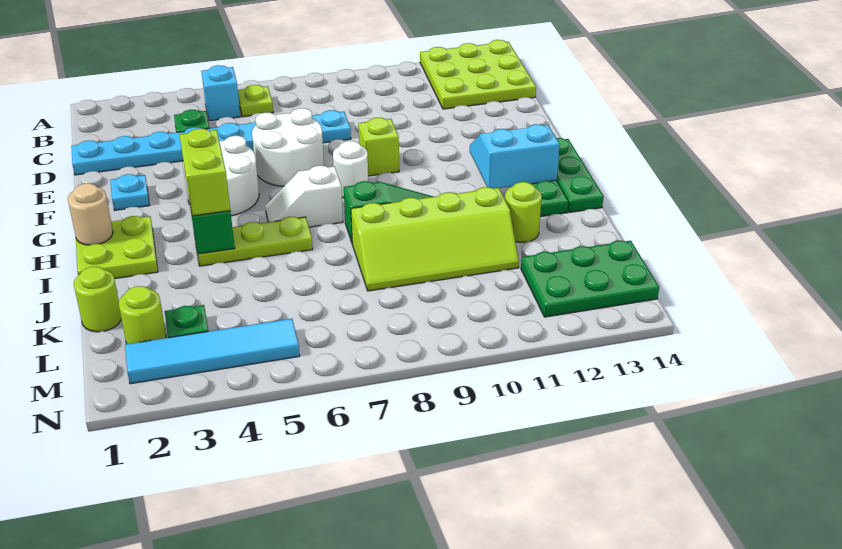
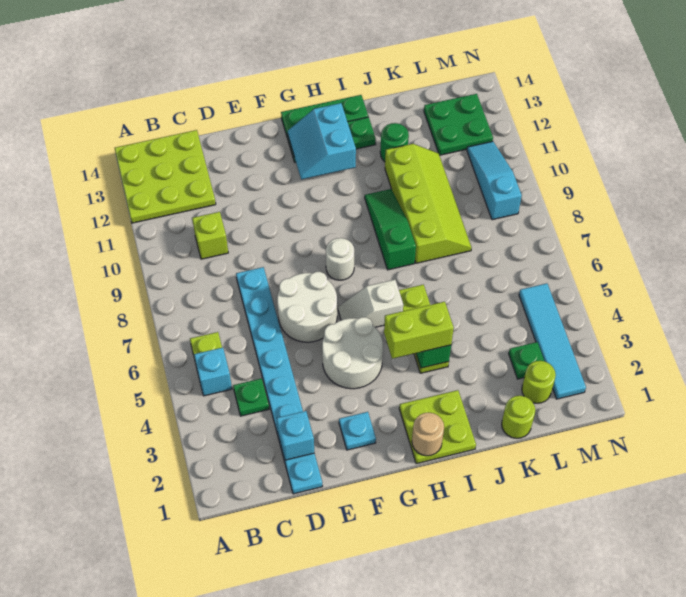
none -> cyan brick D2 level 2
lime brick F9 level 1 -> lime brick C10 level 1
white slope H6:H7 level 1 top 7 -> white slope G6:H6 level 1 top H
lime round brick J12 level 1 -> green round brick J12 level 1
green plate L12:M14 level 1 -> green plate L12:M13 level 1
none -> cyan slope M9:M11 level 1 top 9

